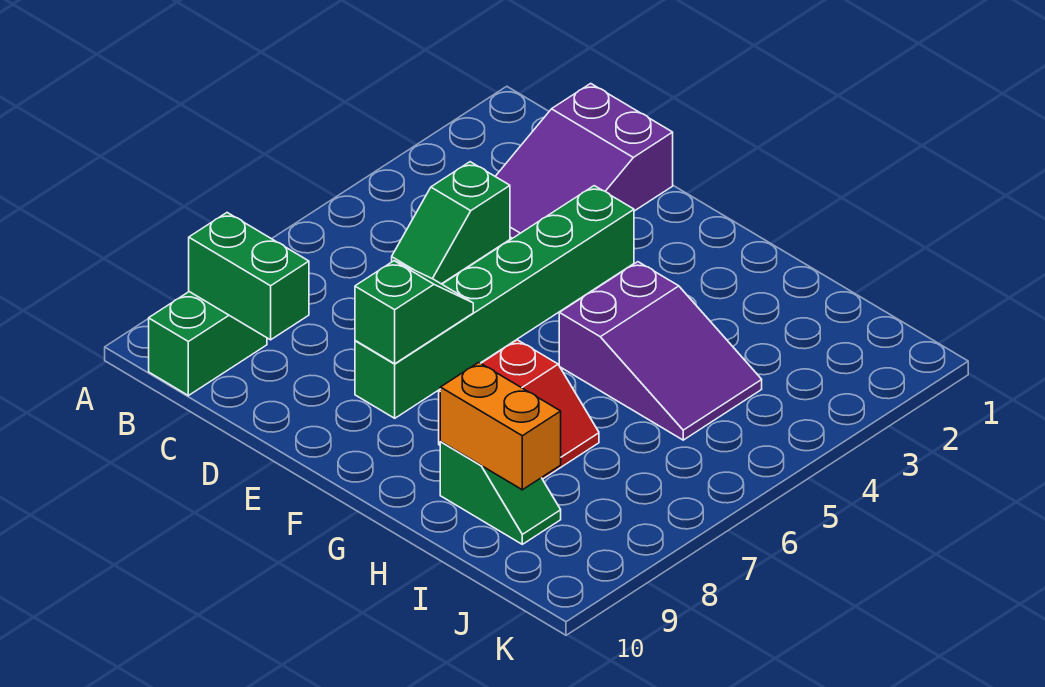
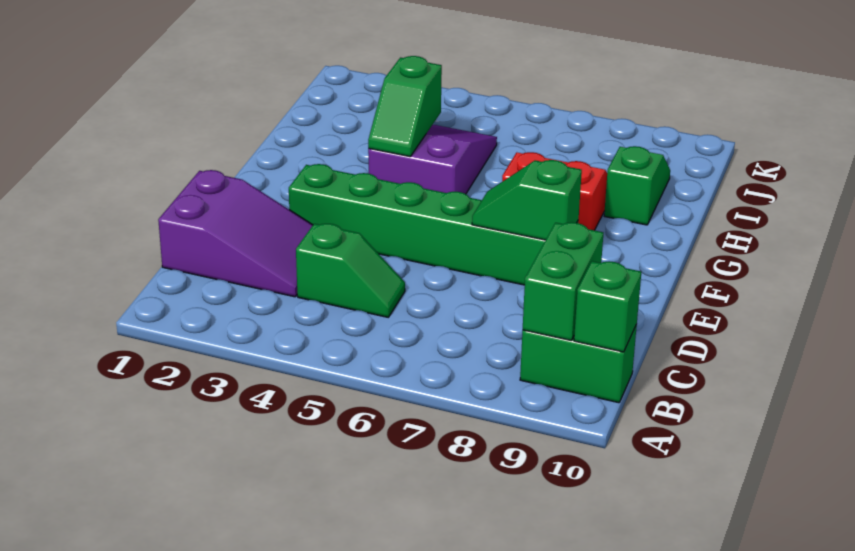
none -> green brick B10 level 2
none -> green slope G4:H4 level 2 top H
orange brick H9:I9 level 2 -> none

